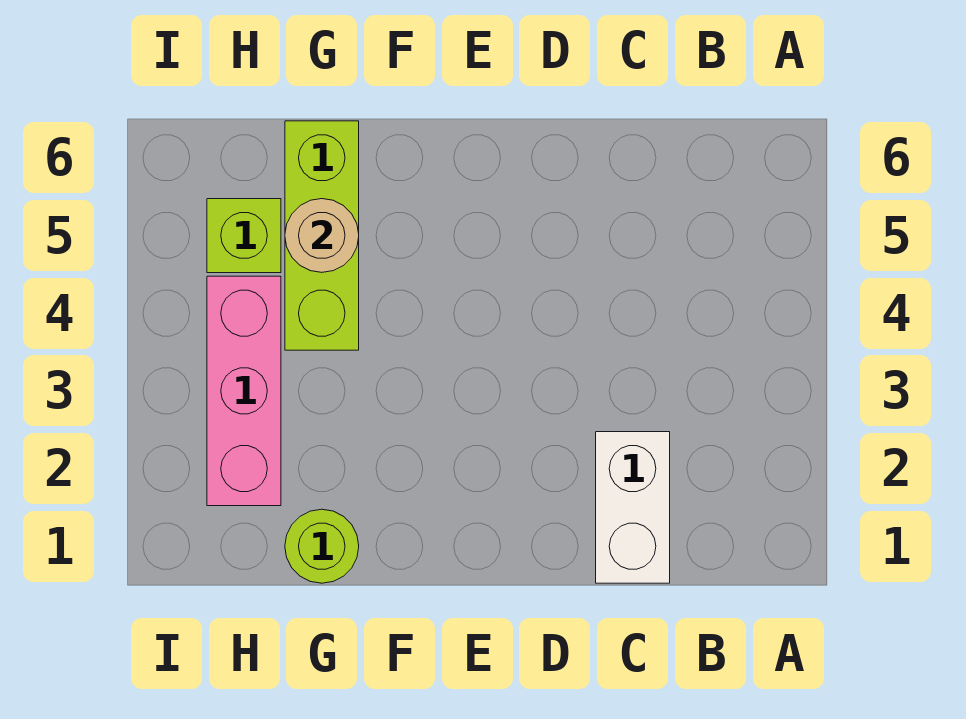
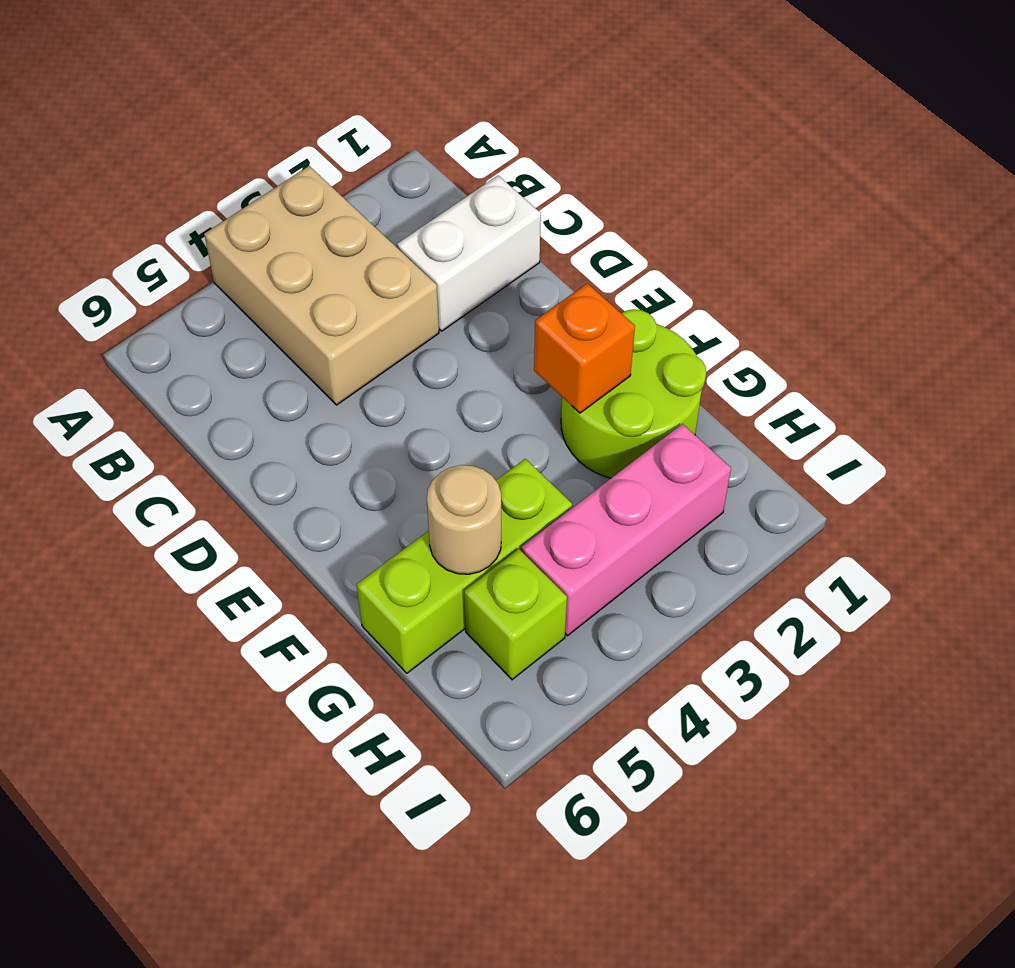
none -> tan brick A3:C4 level 1
none -> orange brick F2 level 2
lime round brick G1 level 1 -> lime round brick F1:G2 level 1

